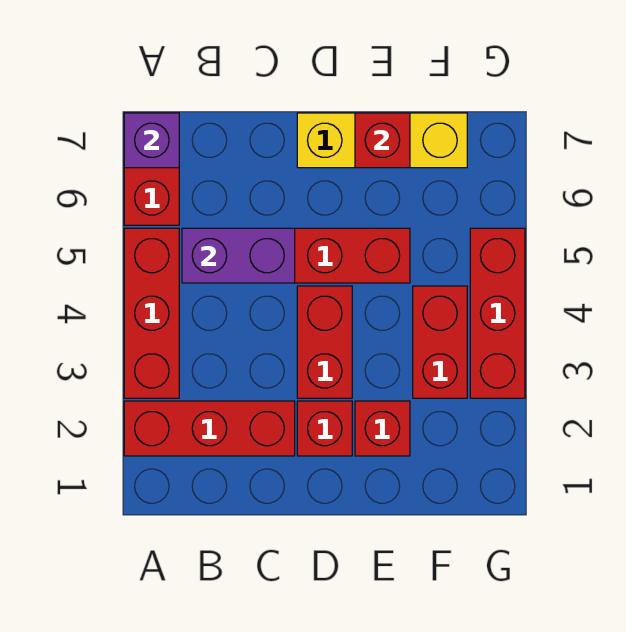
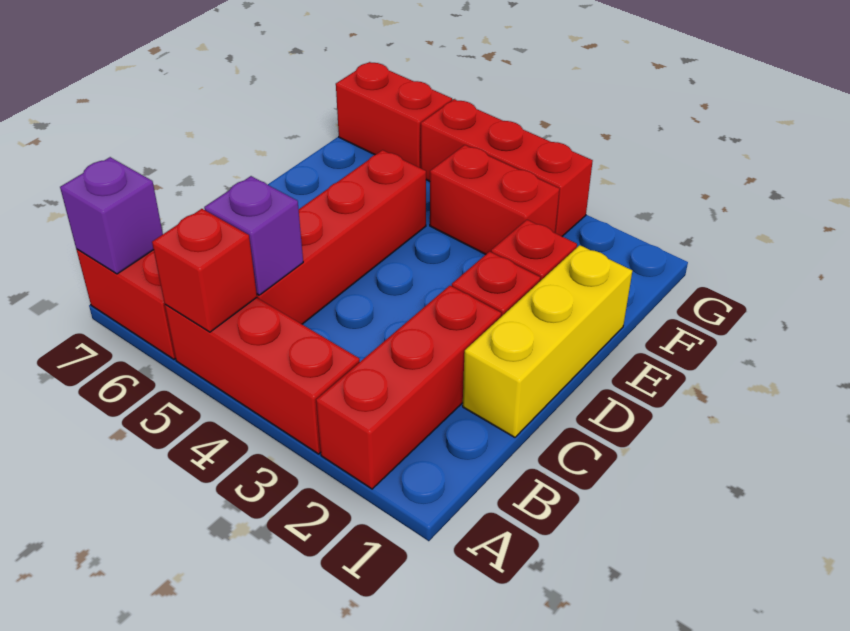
purple brick B5:C5 level 2 -> purple brick B5 level 2
red brick D3:D4 level 1 -> red brick G6:G7 level 1
yellow brick D7:F7 level 1 -> yellow brick C1:E1 level 1
red brick E7 level 2 -> red brick A5 level 2

